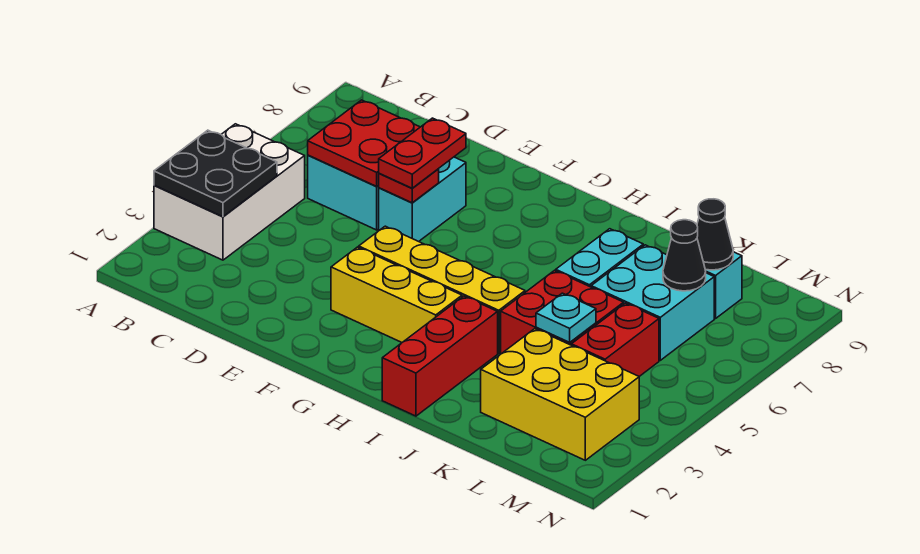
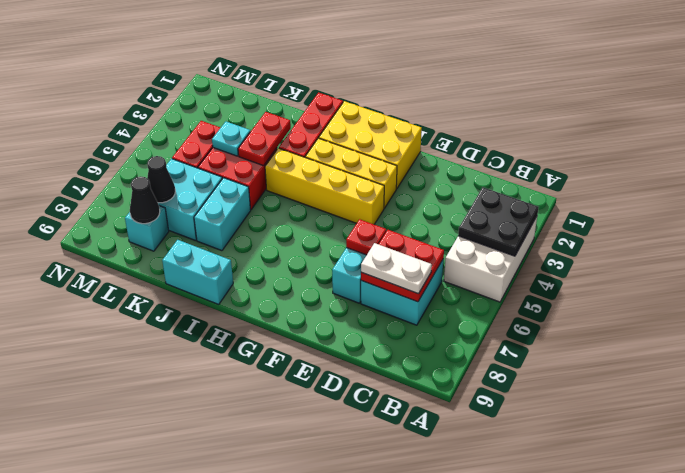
none -> white plate C7:D7 level 3
red plate E6:E7 level 3 -> red plate J3:J4 level 2
none -> cyan brick I9:J9 level 1
yellow brick K2:M3 level 1 -> yellow brick F1:H2 level 1

